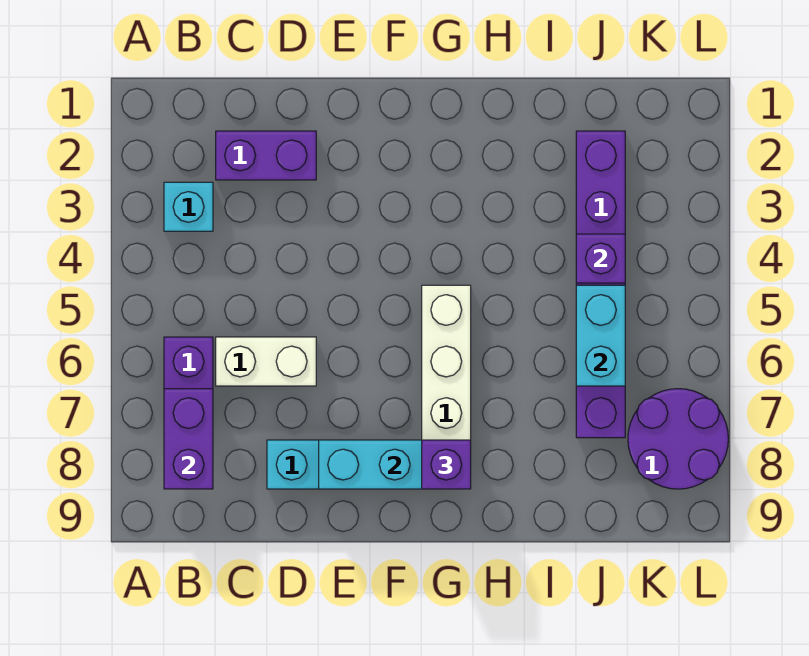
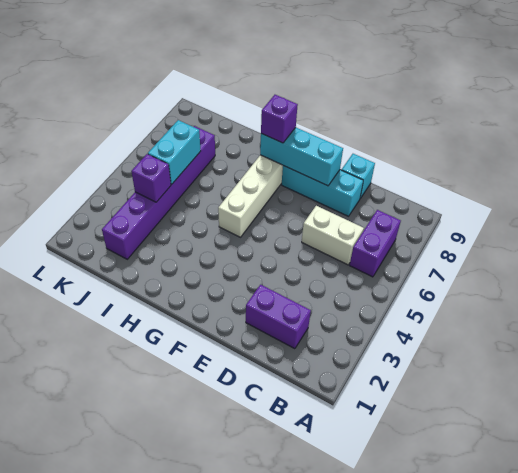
cyan brick B3 level 1 -> cyan brick D9 level 1
purple brick B7:B8 level 2 -> none
purple round brick K7:L8 level 1 -> none

